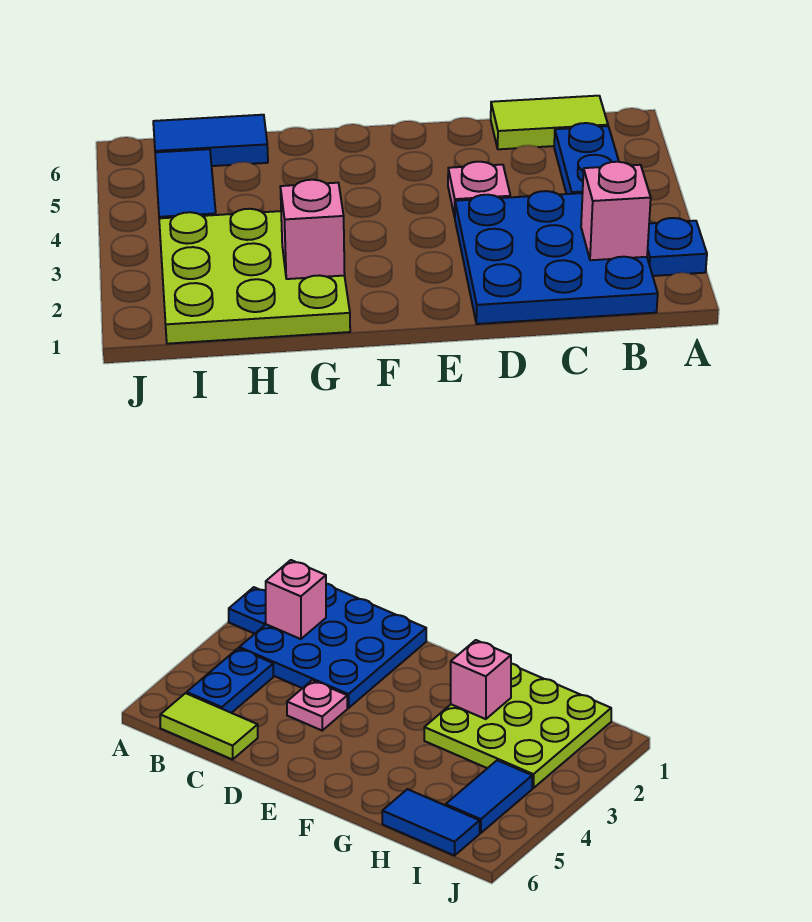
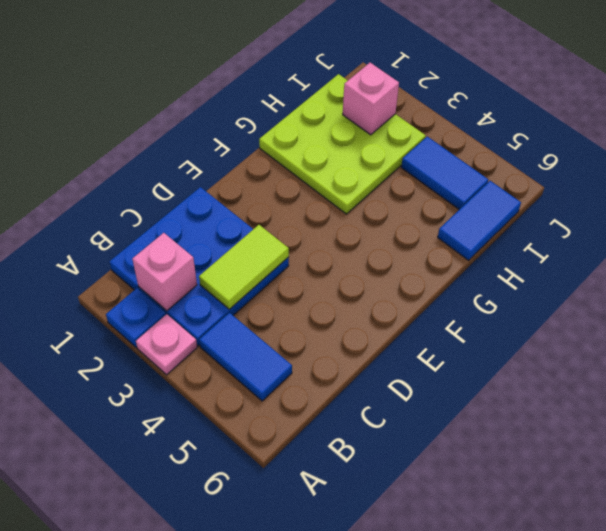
blue plate B4:B5 level 1 -> blue tile B4:B5 level 1
lime tile B6:C6 level 1 -> lime tile C3:D3 level 2
pink plate D4 level 1 -> pink plate A3 level 1
pink brick G2 level 2 -> pink brick I2 level 2

